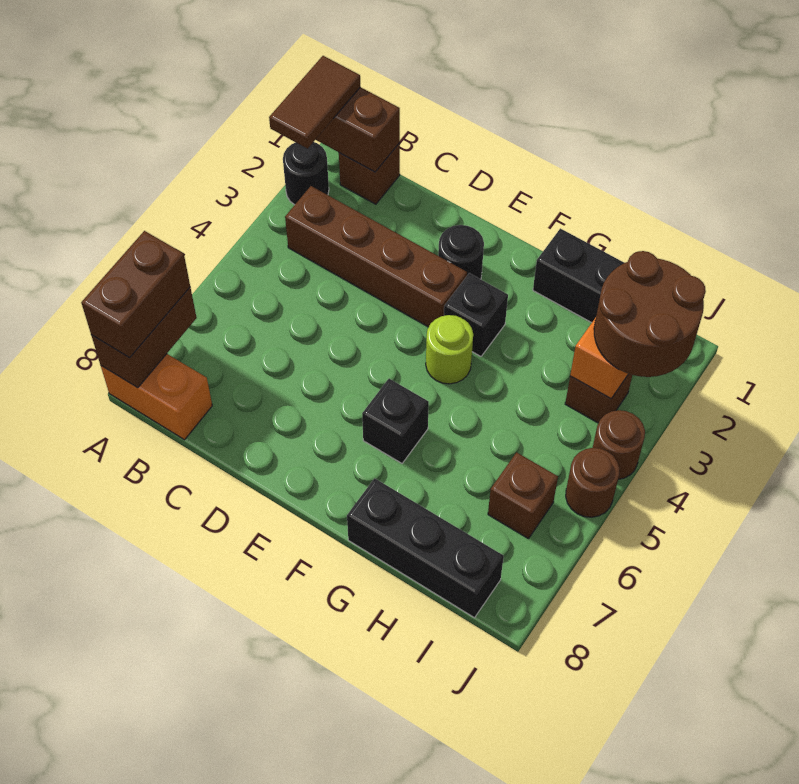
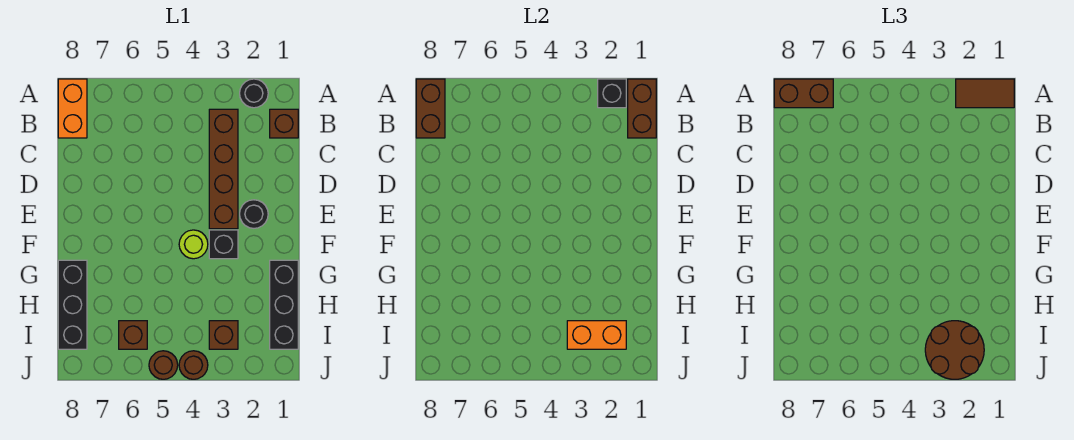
brown brick A7:A8 level 2 -> brown brick A8:B8 level 2
black brick F6 level 1 -> black brick A2 level 2

